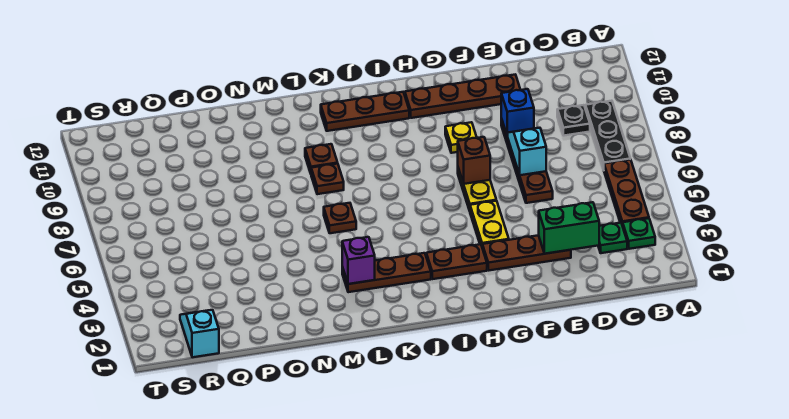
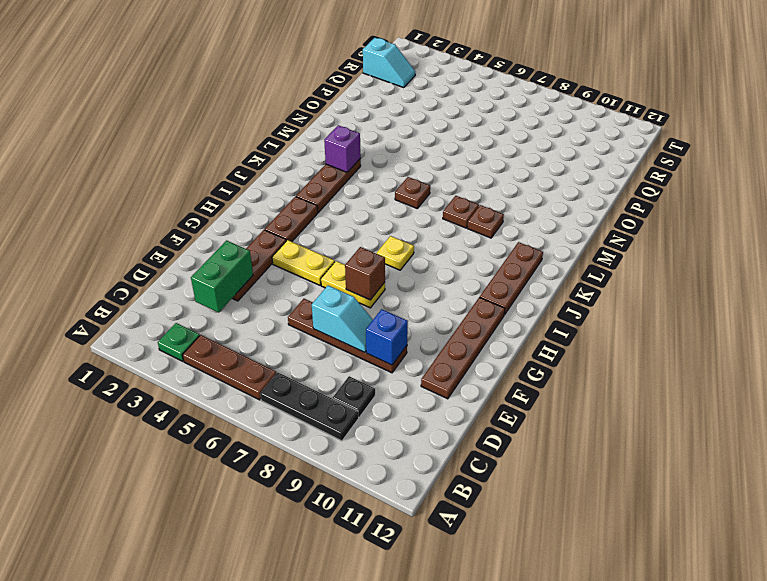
green plate C3 level 1 -> none
yellow plate G9 level 1 -> yellow plate I7 level 1

